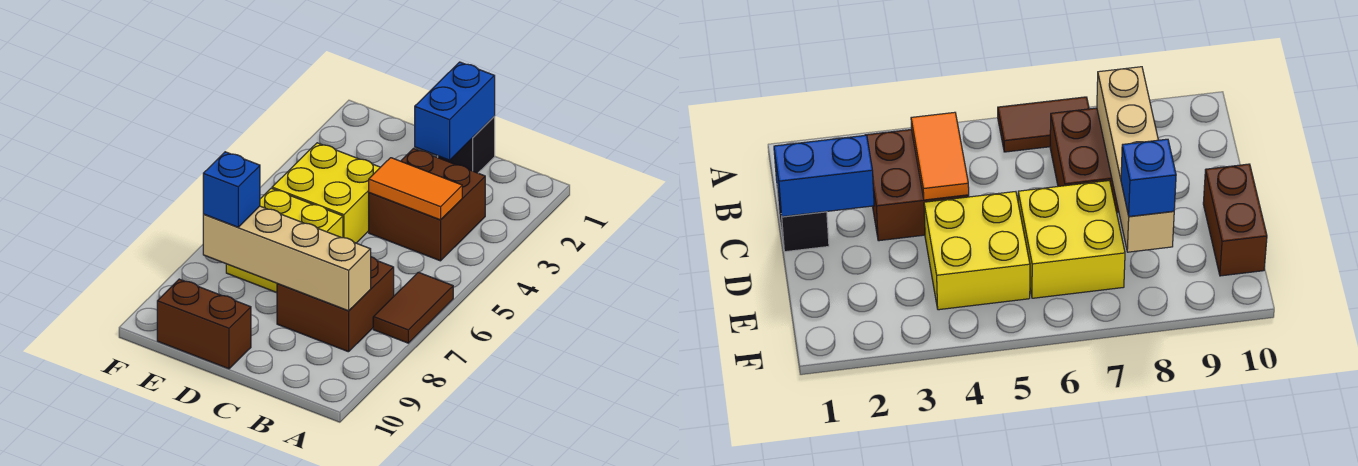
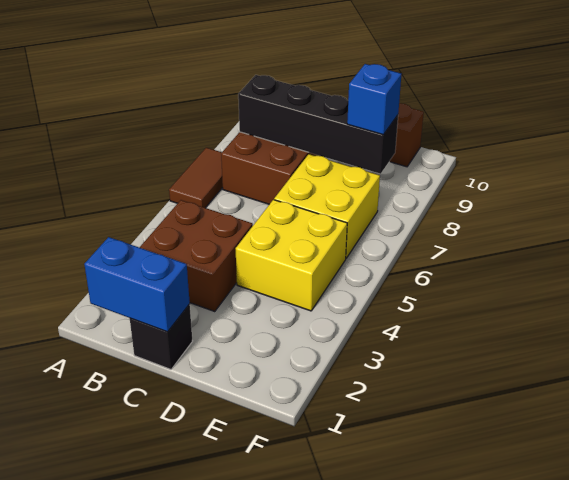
orange tile B4:C4 level 2 -> none
tan brick B8:E8 level 2 -> black brick B8:E8 level 2
blue brick C1:C2 level 2 -> blue brick B1:C1 level 2

